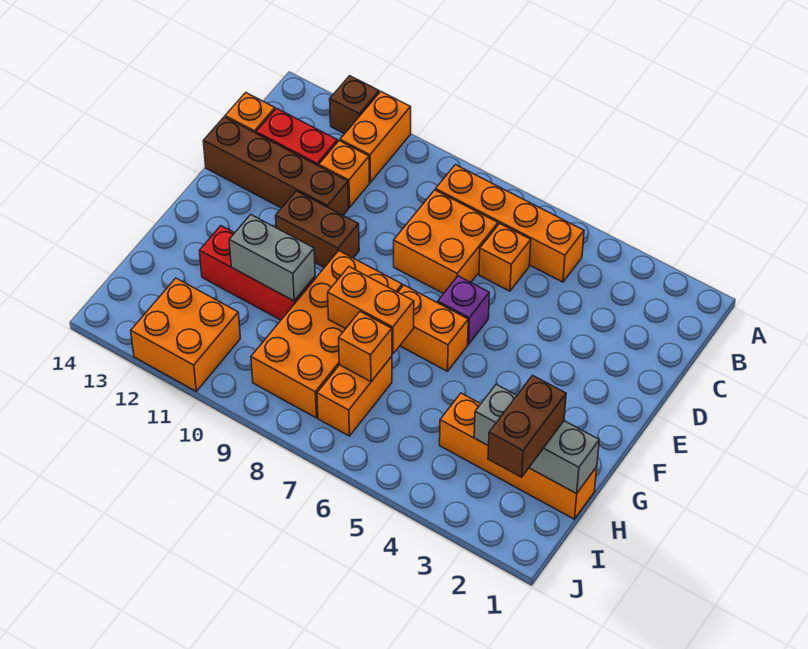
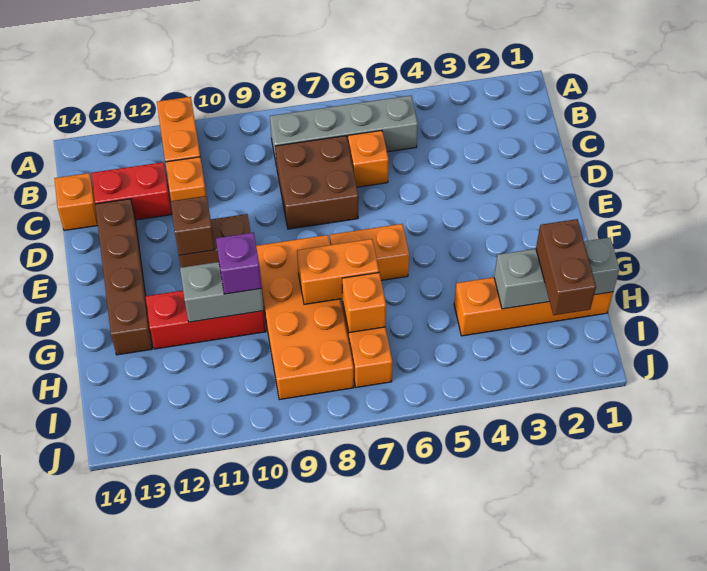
brown brick A12 level 1 -> brown brick E11 level 2
orange brick B5:B8 level 1 -> grey brick B5:B8 level 1
orange brick C7:D8 level 1 -> brown brick C7:D8 level 1
brown brick D11:D14 level 1 -> brown brick D13:G13 level 1
purple brick E6 level 1 -> purple brick G10 level 3
orange brick I11:J12 level 1 -> none

